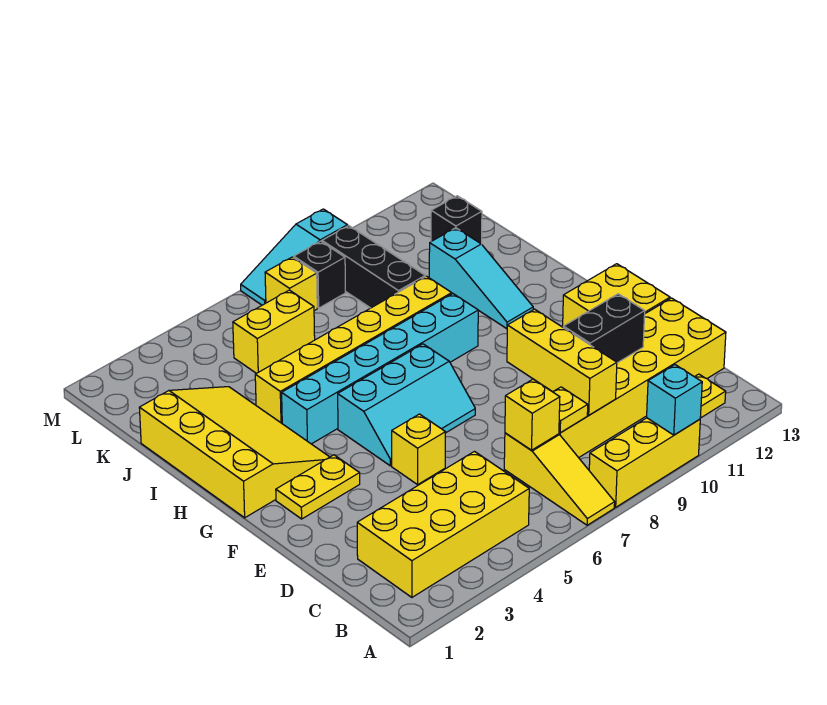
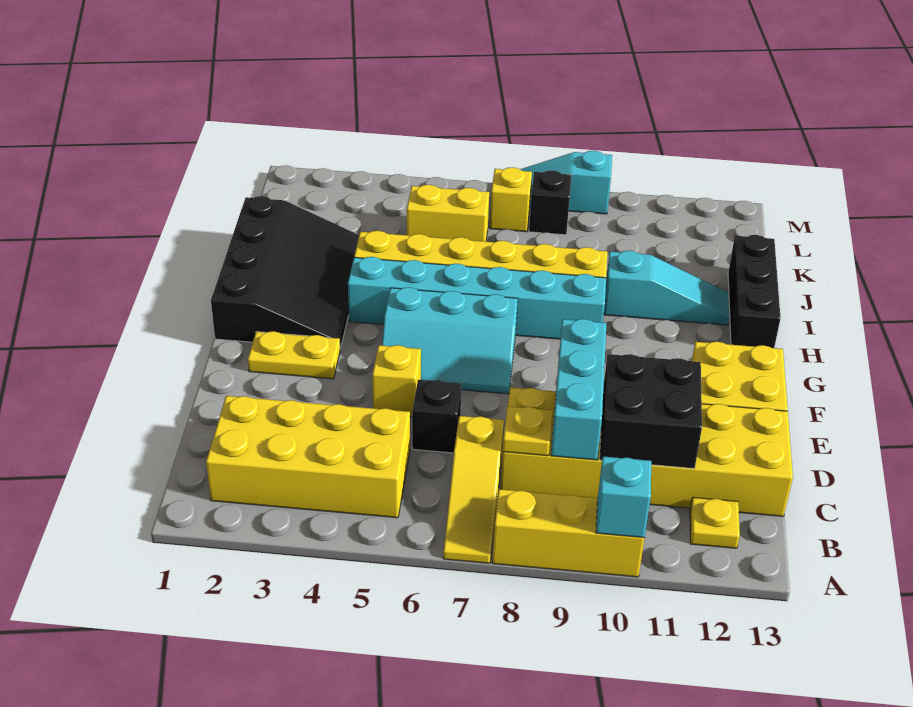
yellow brick C7 level 2 -> none
yellow brick C9:E9 level 2 -> cyan brick C9:E9 level 2
black brick D10:D11 level 2 -> black brick C10:D11 level 2
yellow slope G1:J3 level 1 top 1 -> black slope G1:J3 level 1 top 1
cyan slope H11:J11 level 1 top J -> cyan slope I10:I12 level 1 top 10
black brick J9:L9 level 1 -> black brick H13:J13 level 1
black brick K12 level 1 -> black brick D6 level 1

